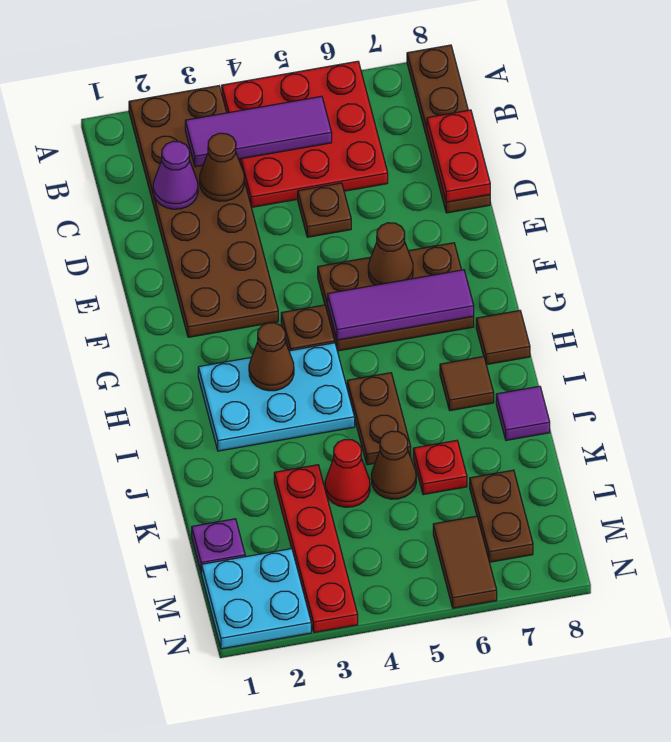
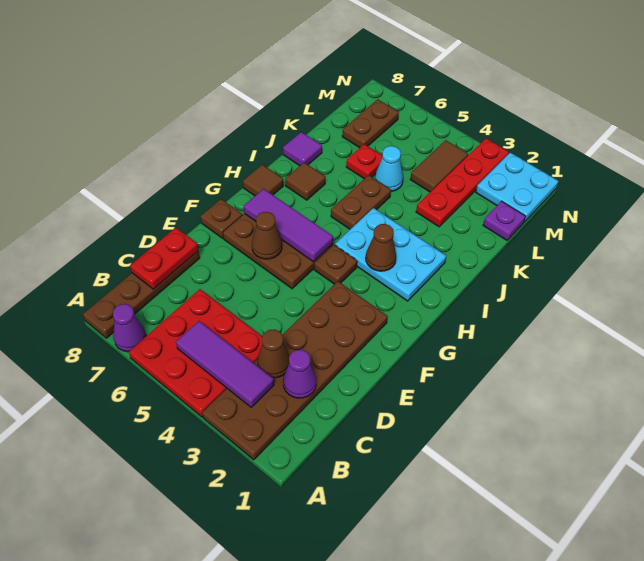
none -> purple cone A7 level 1
brown plate D5 level 1 -> brown plate F8 level 1
red cone K4 level 1 -> none
brown cone K5 level 1 -> cyan cone K5 level 1
brown tile M6:N6 level 1 -> brown tile L4:M4 level 1

